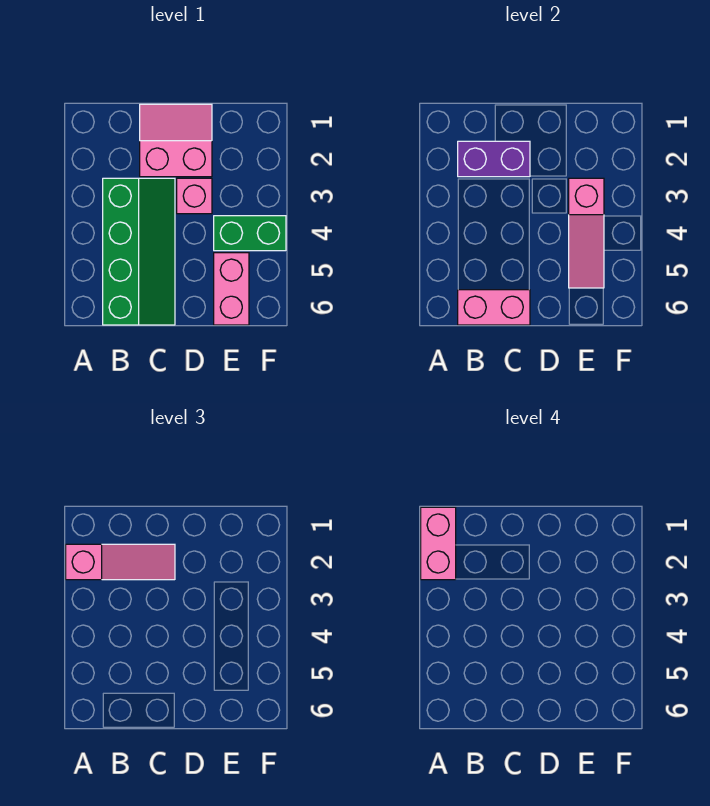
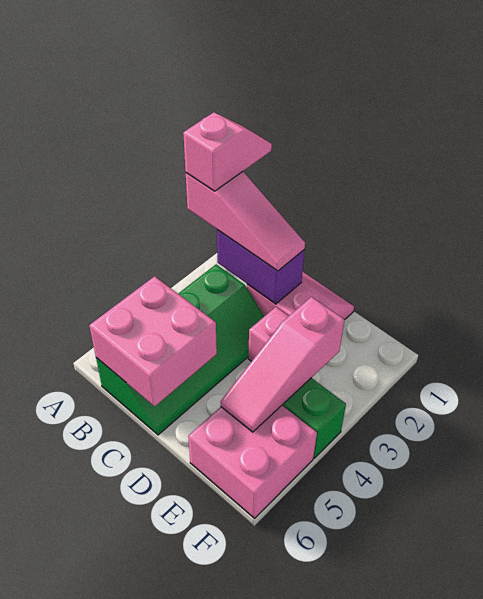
pink brick A1:A2 level 4 -> pink slope A1:A2 level 4 top 2
pink brick B6:C6 level 2 -> pink brick B5:C6 level 2
pink brick E5:E6 level 1 -> pink brick E5:F6 level 1

